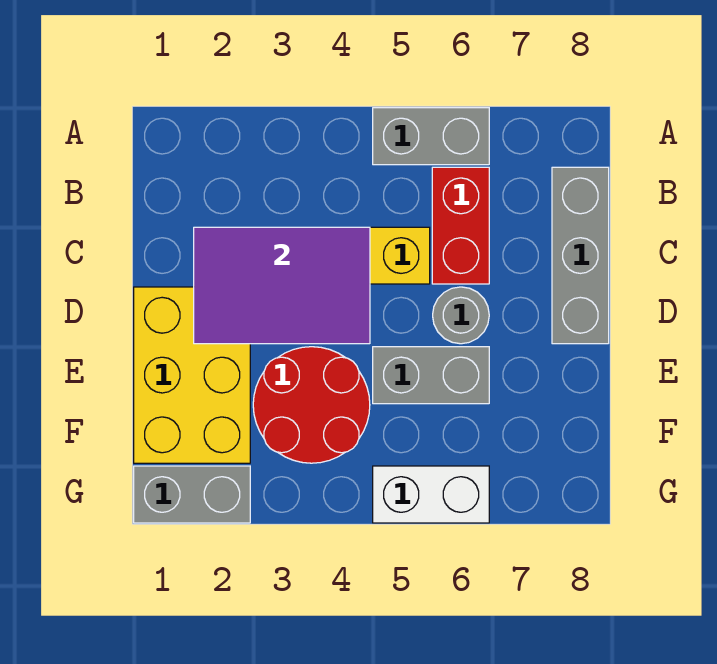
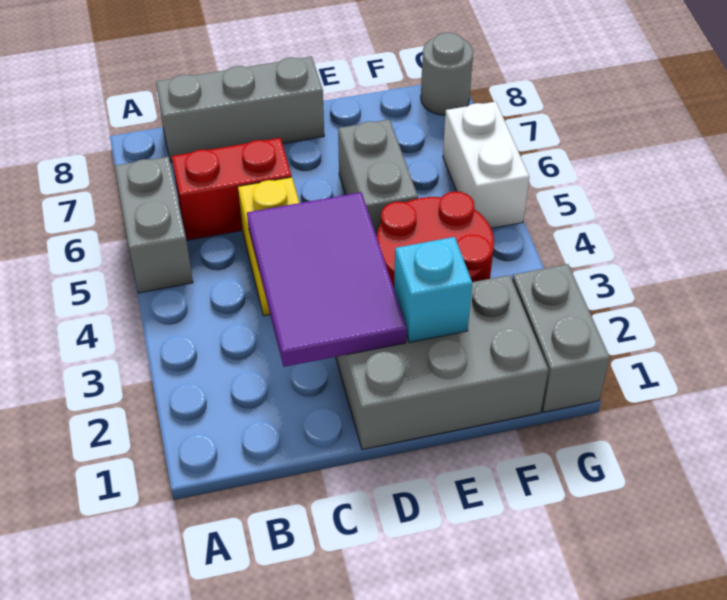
yellow brick D1:F2 level 1 -> grey brick D1:F2 level 1
grey round brick D6 level 1 -> grey round brick G8 level 1
none -> cyan brick E2 level 2

